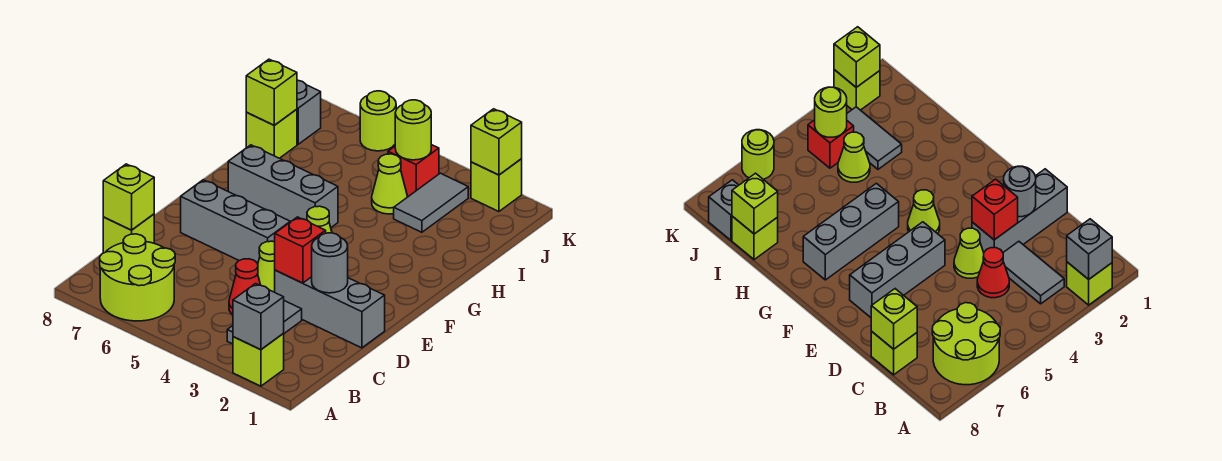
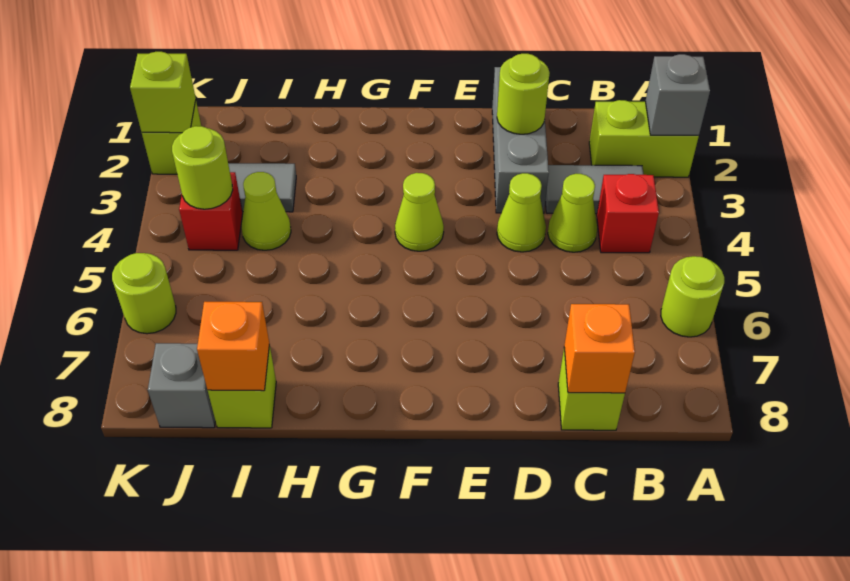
lime brick A2 level 1 -> lime brick A2:B2 level 1
lime round brick A6:B7 level 1 -> lime round brick A6 level 1
red cone C4 level 1 -> lime cone C4 level 1
lime brick C8 level 2 -> orange brick C8 level 2
grey round brick D2 level 2 -> lime round brick D2 level 2
red brick D3 level 2 -> red brick B4 level 1
grey brick E5:E7 level 1 -> none
grey brick G5:G7 level 1 -> none
lime brick I8 level 2 -> orange brick I8 level 2

